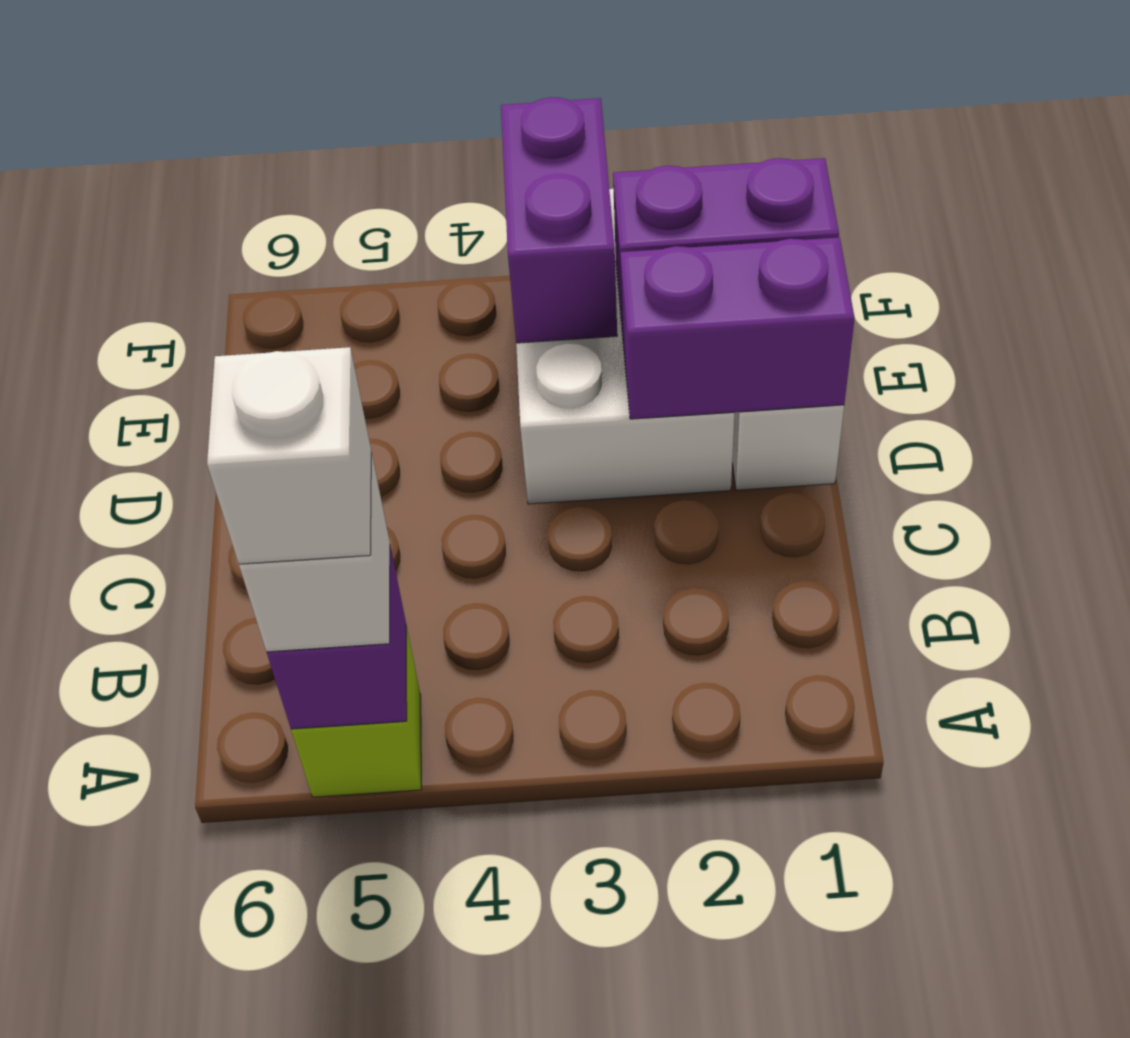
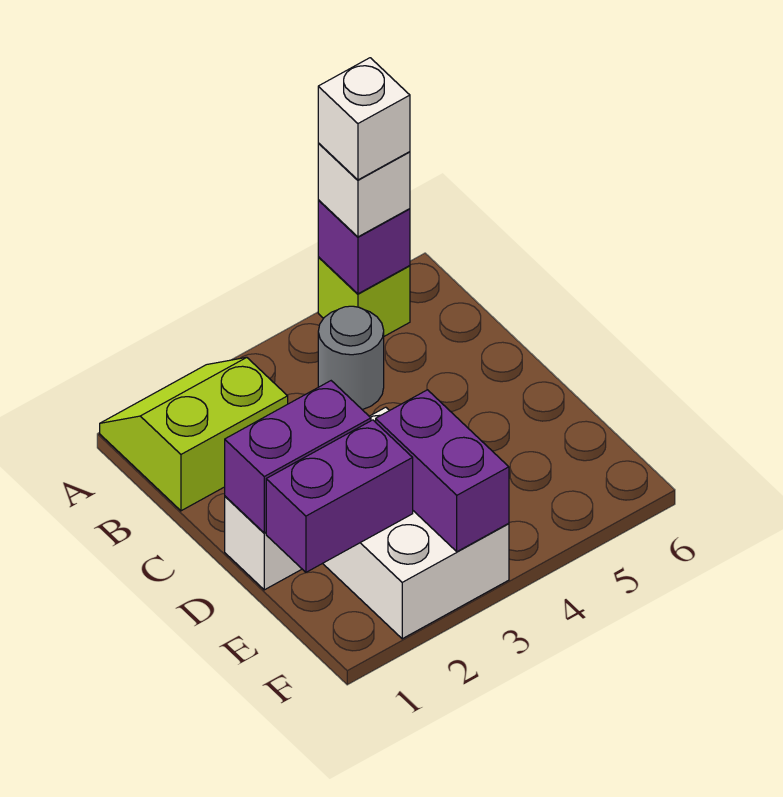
none -> lime slope A1:B2 level 1 top B
none -> grey round brick B4 level 1

